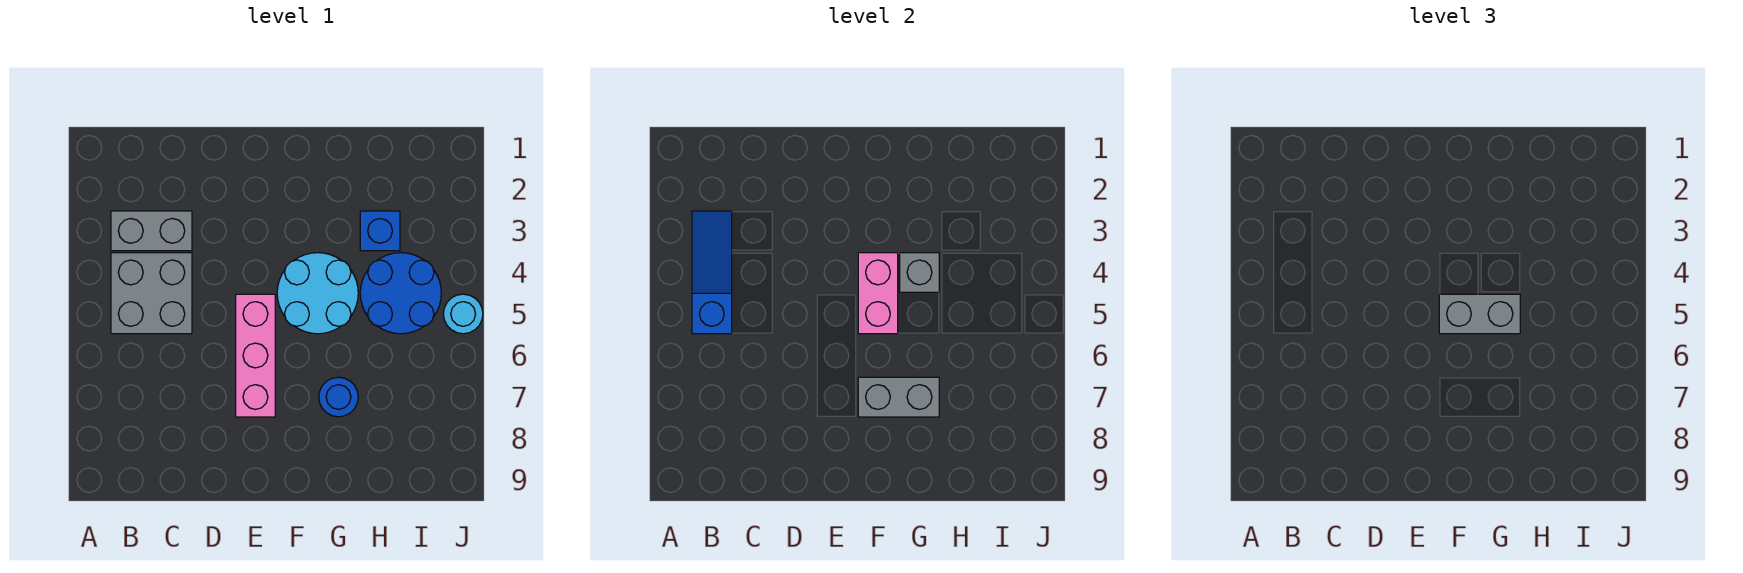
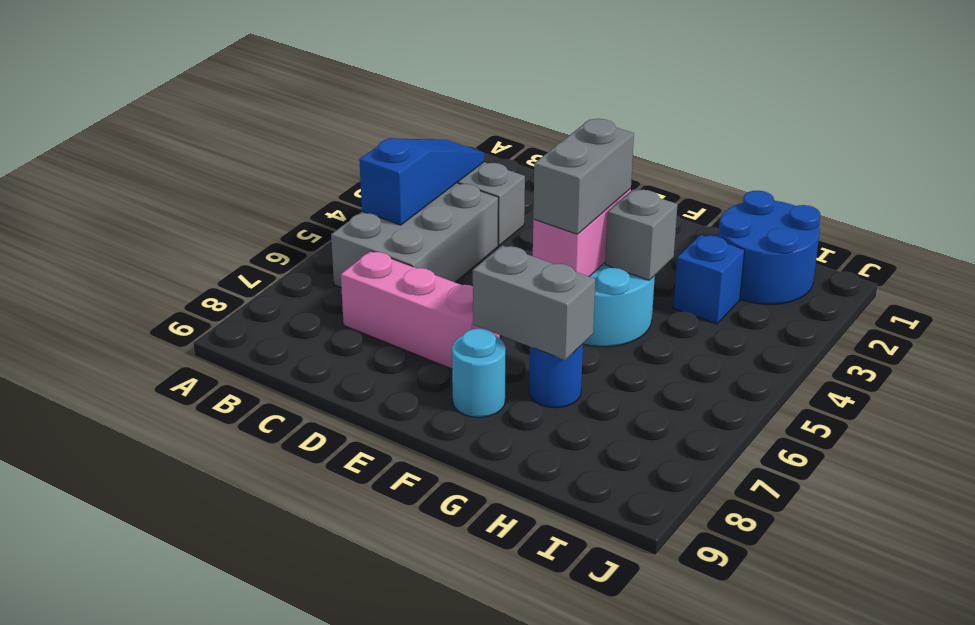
grey brick B4:C5 level 1 -> grey brick B4:C6 level 1
pink brick E5:E7 level 1 -> pink brick C7:E7 level 1
grey brick F5:G5 level 3 -> grey brick F4:F5 level 3
blue round brick H4:I5 level 1 -> blue round brick H1:I2 level 1
cyan round brick J5 level 1 -> cyan round brick F8 level 1

